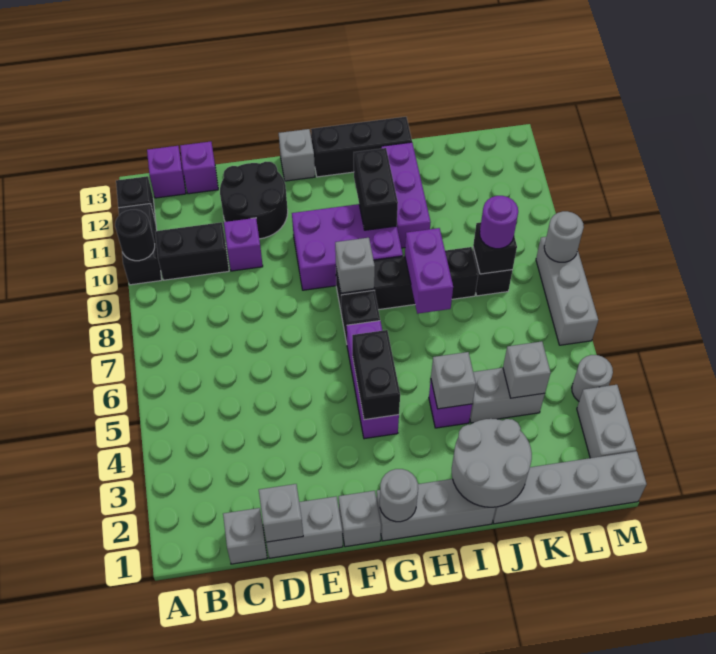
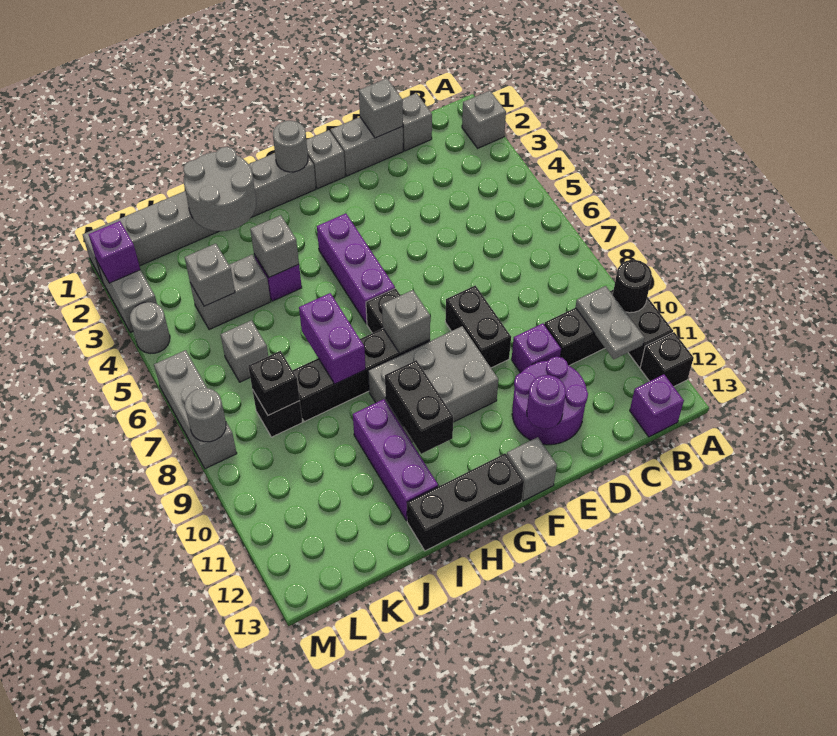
none -> grey brick A2 level 1
none -> grey plate B10:B11 level 2
purple brick C13 level 1 -> purple brick M2 level 2
black round brick D11:E12 level 1 -> purple round brick D11:E12 level 1
purple brick F9:H10 level 1 -> grey brick F9:H10 level 1
black brick G4:G5 level 2 -> black brick E8:E9 level 1
none -> grey brick K6 level 1
purple round brick K8 level 3 -> purple round brick E12 level 2

